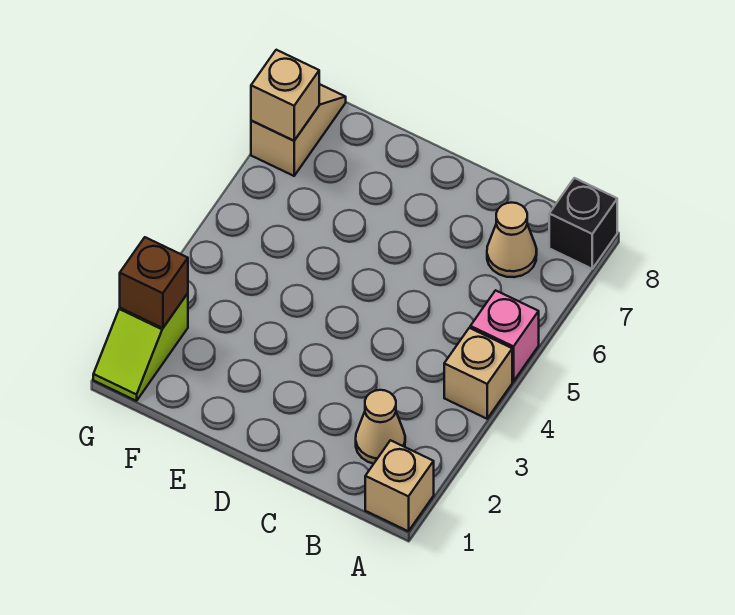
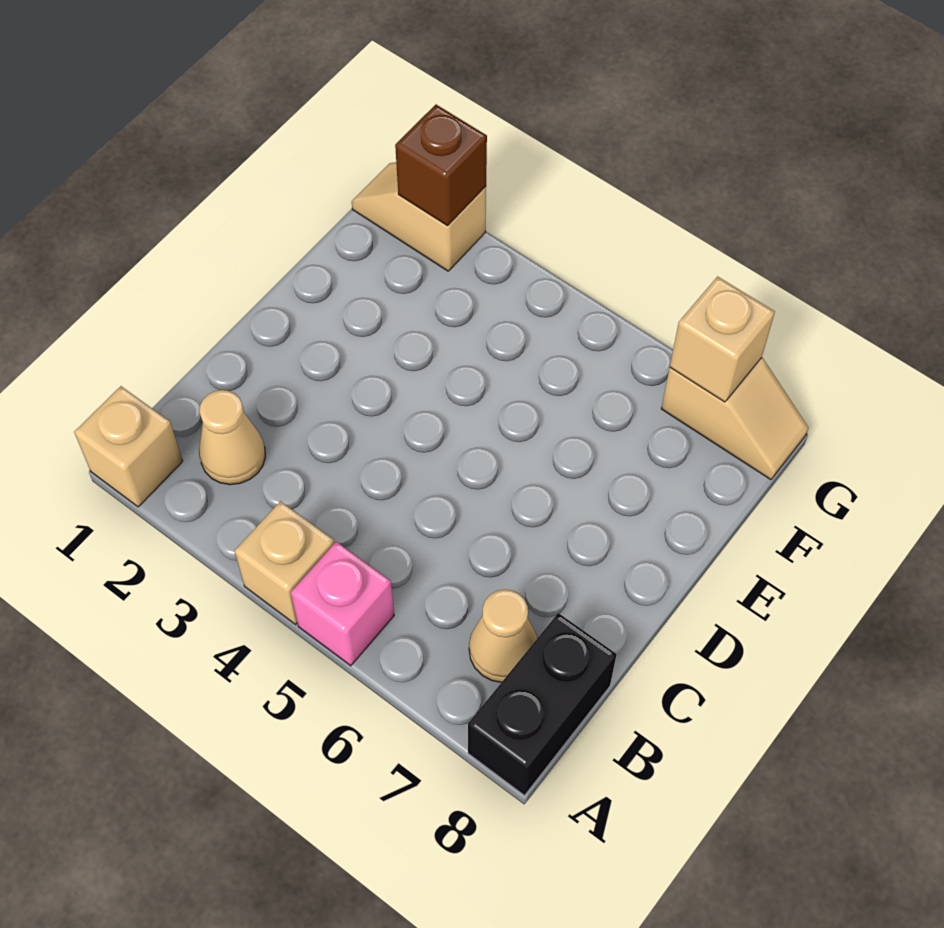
black brick A8 level 1 -> black brick A8:B8 level 1
lime slope G1:G2 level 1 top 2 -> tan slope G1:G2 level 1 top 2

